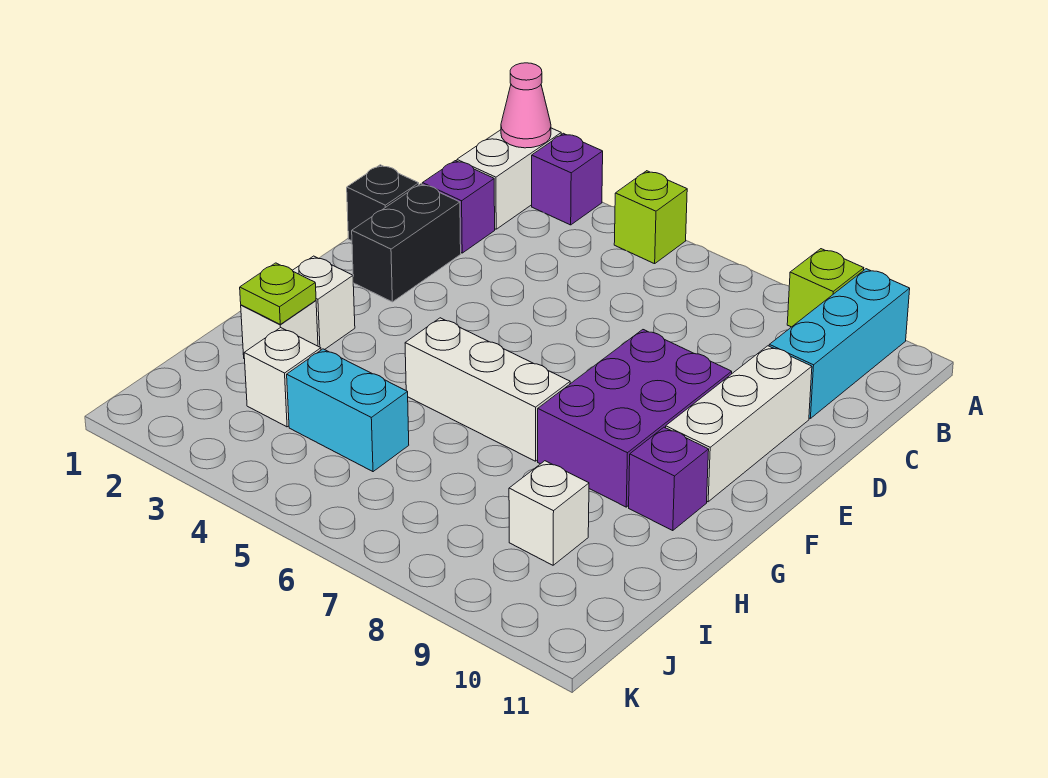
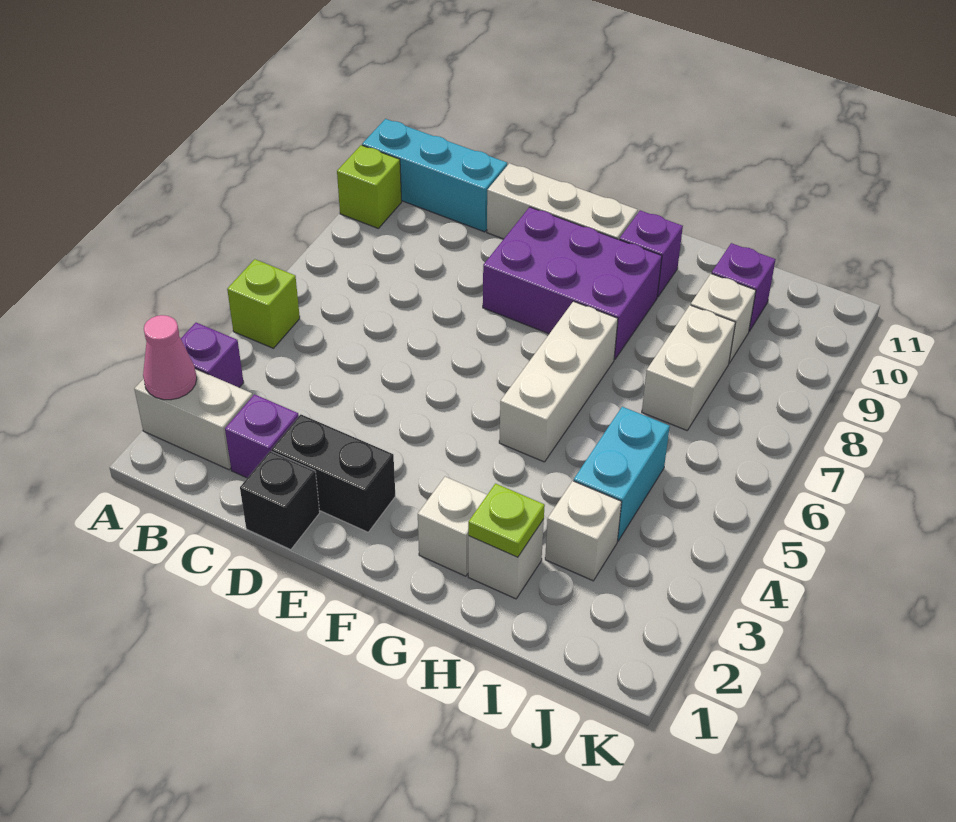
none -> white brick I7:I8 level 1
none -> purple brick I10 level 1

